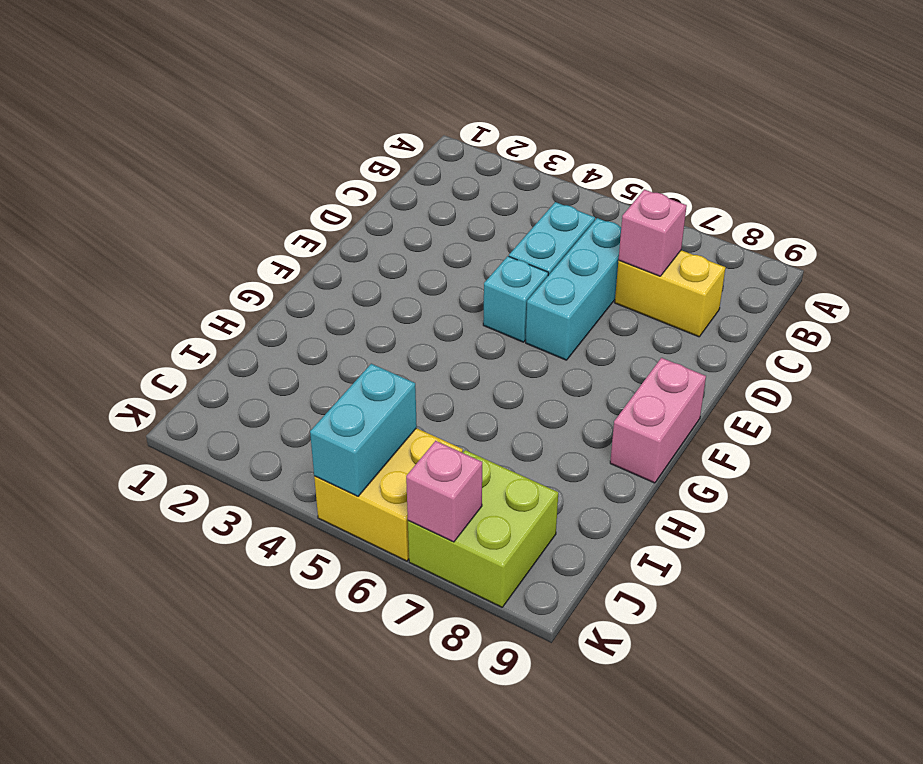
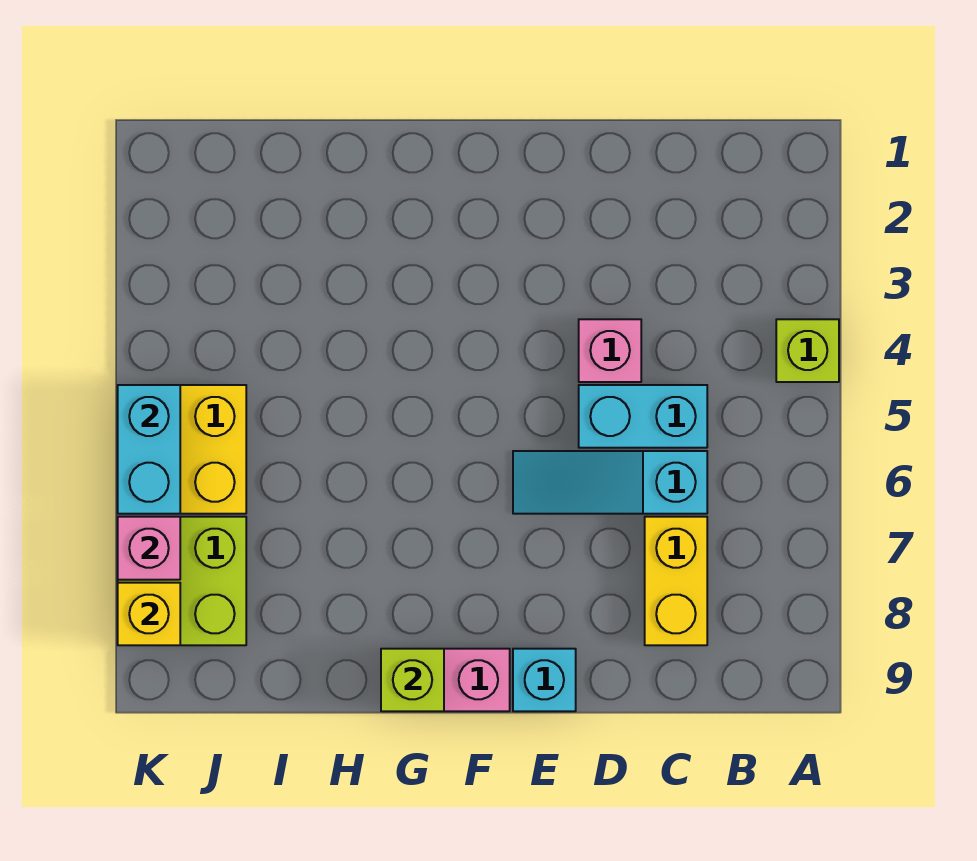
none -> lime brick A4 level 1
cyan brick C6:E6 level 1 -> cyan slope C6:E6 level 1 top C
pink brick C7 level 2 -> pink brick D4 level 1
cyan brick E5 level 1 -> cyan brick E9 level 1
none -> lime brick G9 level 2
cyan brick J5:K5 level 2 -> cyan brick K5:K6 level 2
none -> yellow brick K8 level 2

